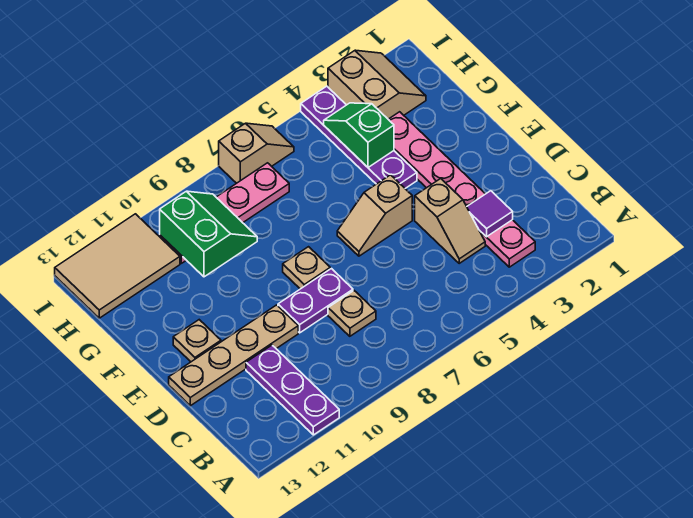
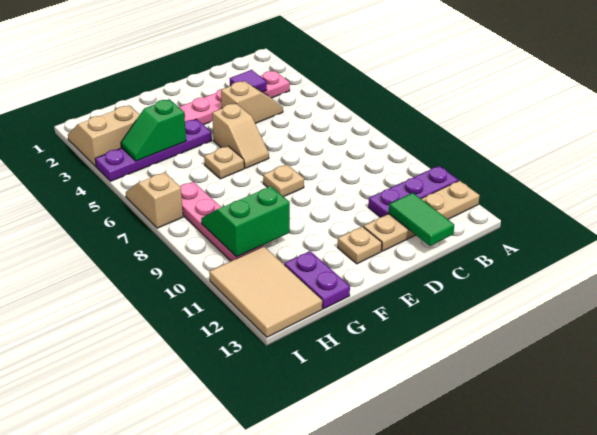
tan plate C8 level 1 -> tan plate F6 level 1
none -> green tile C12:C13 level 2
purple plate D8:D9 level 1 -> purple plate G12:G13 level 1
tan plate D10:D13 level 1 -> tan plate A12:D12 level 1

